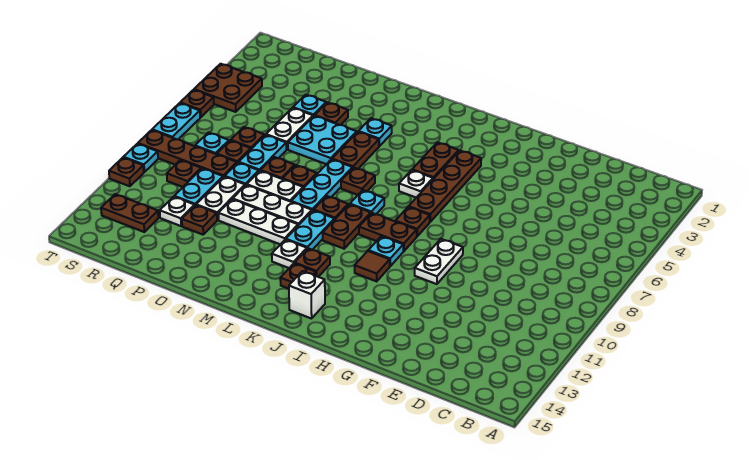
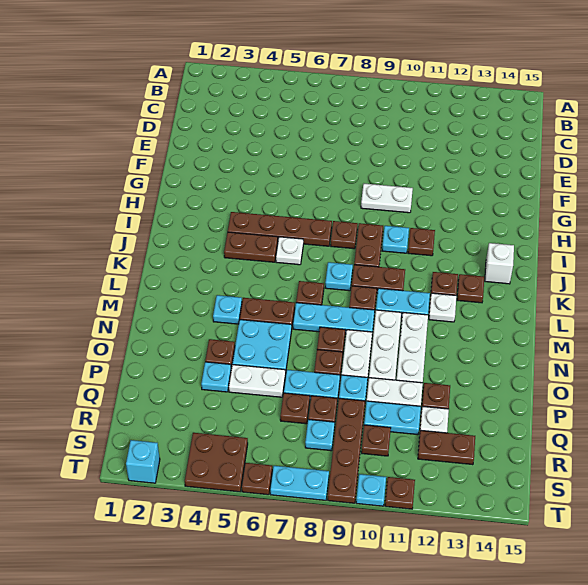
brown tile I11 level 1 -> brown plate I11 level 1
brown plate R13:S13 level 1 -> brown plate R12:R13 level 1
none -> cyan brick T2 level 1

